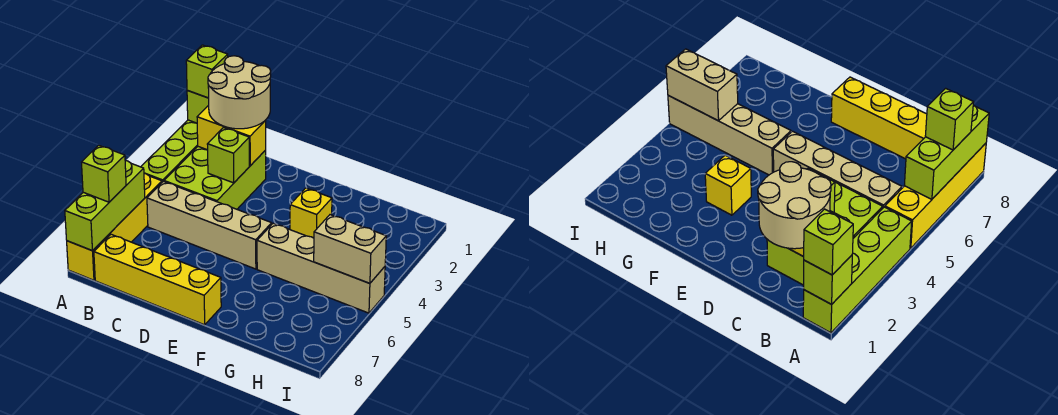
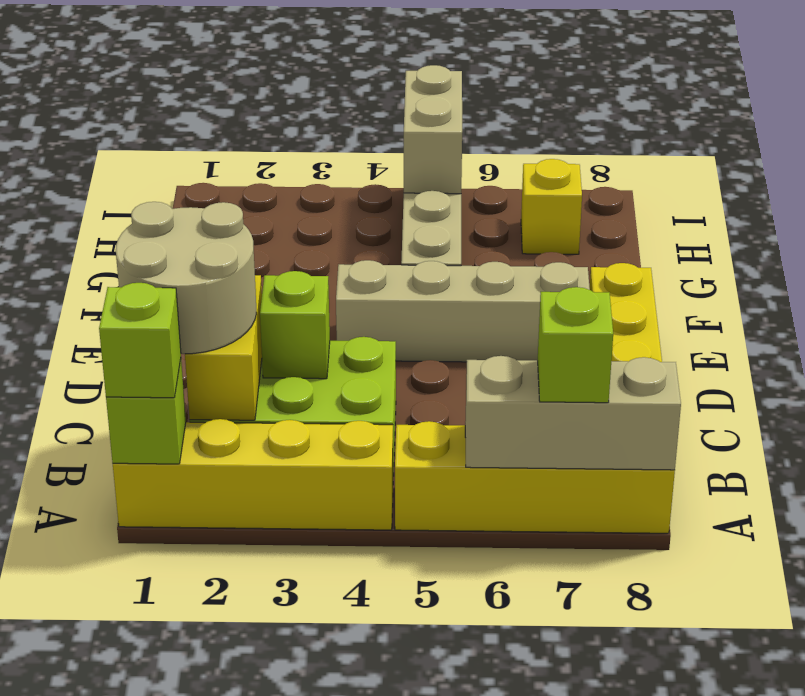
lime brick A1:A4 level 1 -> yellow brick A1:A4 level 1
lime brick A6:A8 level 2 -> tan brick A6:A8 level 2
tan brick B5:E5 level 1 -> tan brick E4:E7 level 1
yellow brick F3 level 1 -> yellow brick H7 level 1

